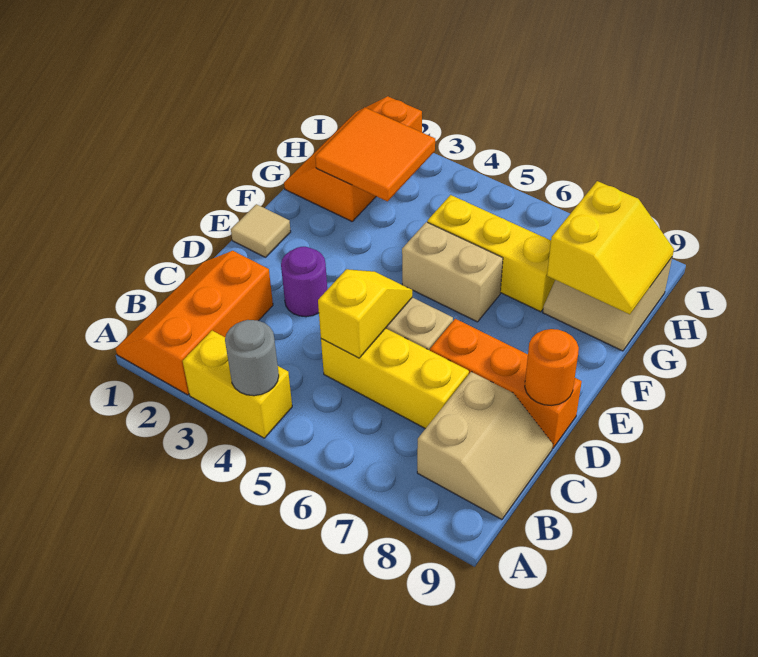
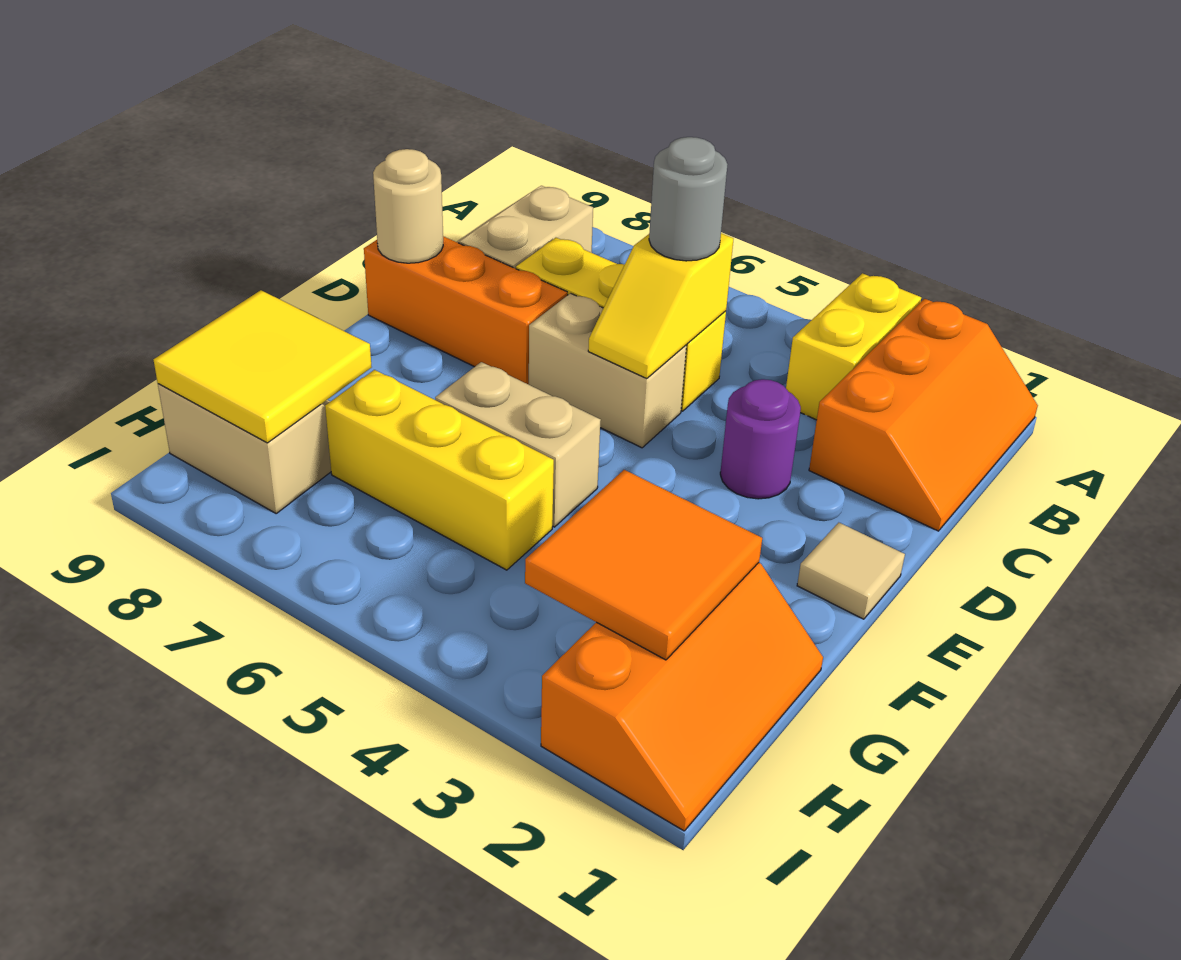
yellow brick A3:A4 level 1 -> yellow brick A3:B3 level 1
grey round brick A4 level 2 -> grey round brick C5 level 3
orange round brick D9 level 2 -> tan round brick D9 level 2
yellow slope G8:H9 level 2 top 8 -> yellow tile G8:H9 level 2

